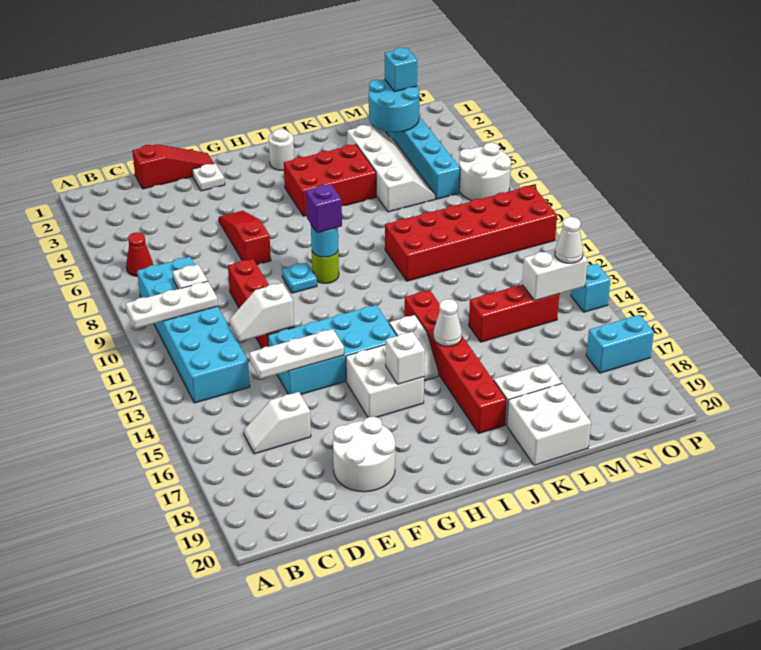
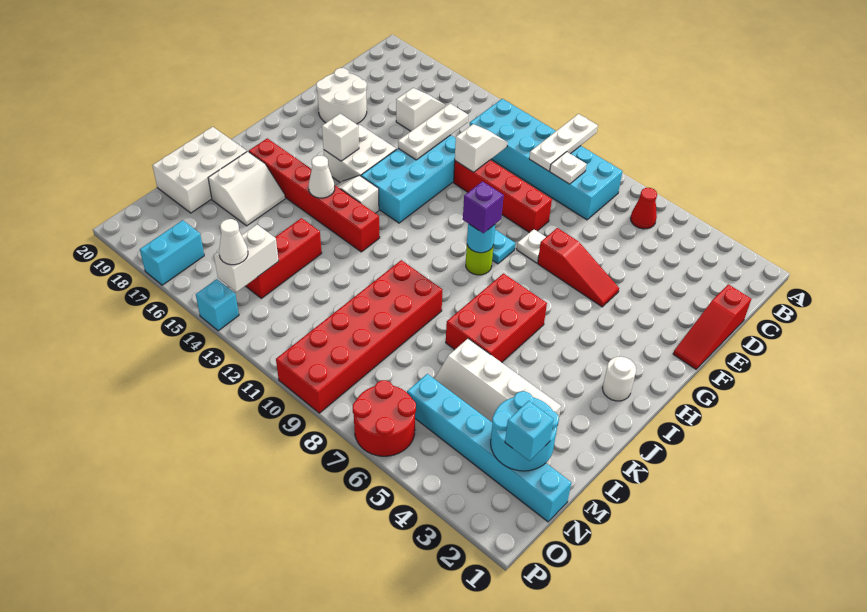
white plate F2 level 1 -> white plate F8 level 1
red brick I4:K5 level 1 -> red brick I6:K7 level 1
white brick K19:L20 level 1 -> white brick K19:M20 level 1
white round brick O6:P7 level 1 -> red round brick O6:P7 level 1

